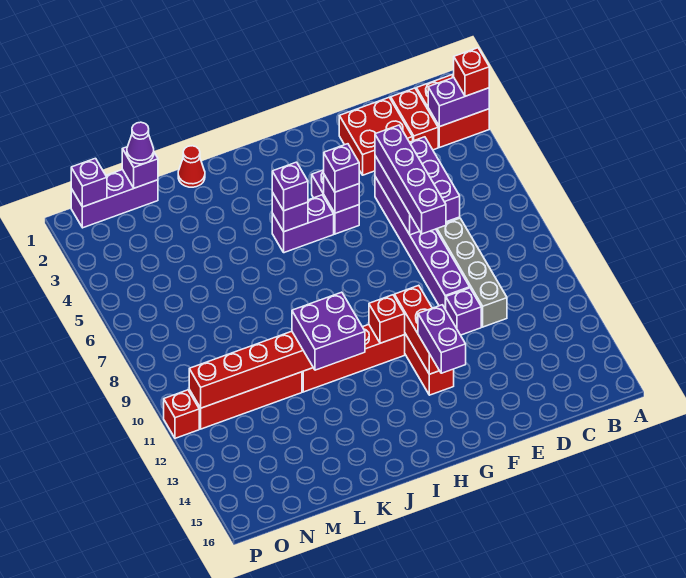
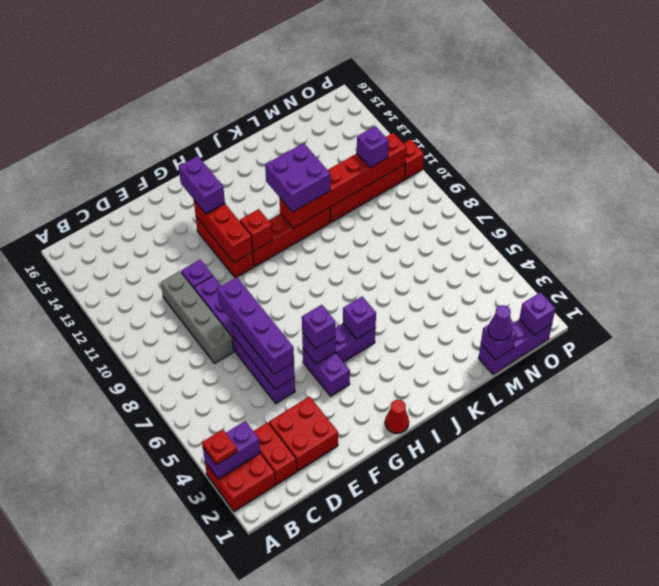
red brick A3 level 3 -> red plate A3 level 3
purple brick D5:E7 level 2 -> purple brick E5:E7 level 2
purple brick I5 level 3 -> purple brick N11 level 3
red cone K1 level 1 -> red cone H1 level 1

